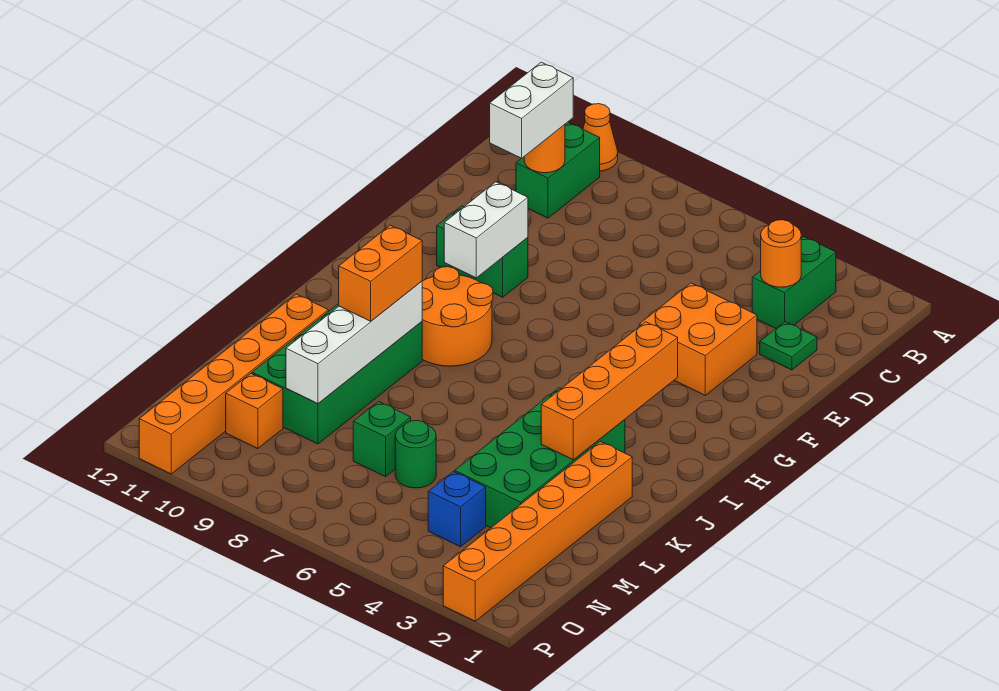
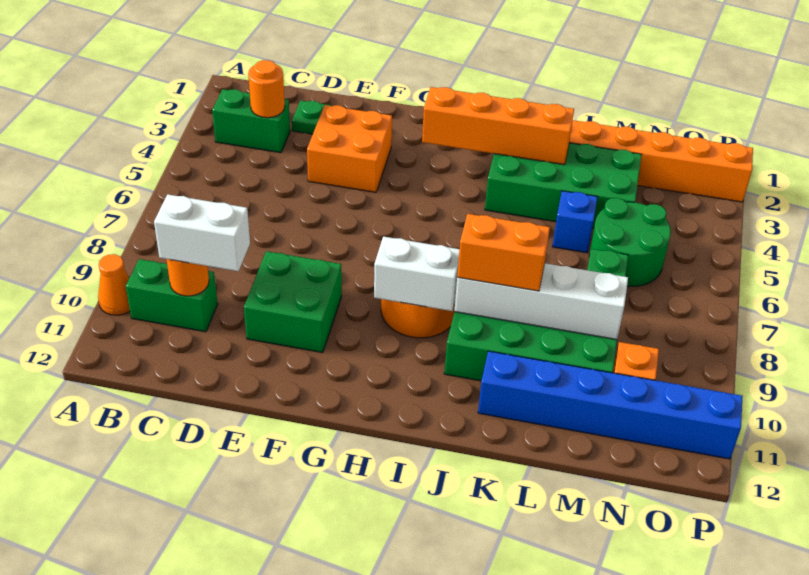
green brick F9:F10 level 1 -> green brick E9:F10 level 1
white brick F9:G9 level 2 -> white brick H9:I9 level 2
orange brick K11:P11 level 1 -> blue brick K11:P11 level 1
green round brick M6 level 1 -> green round brick M5:N6 level 1
blue brick N4 level 1 -> blue brick L5 level 1

